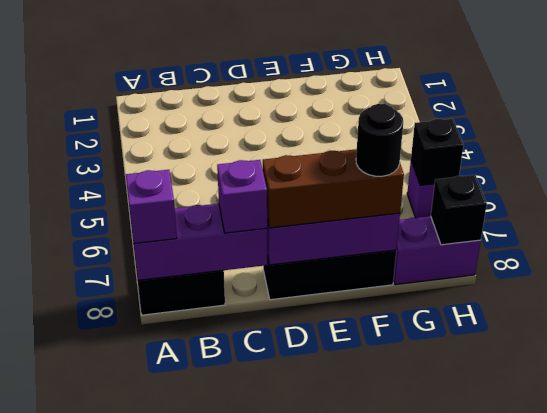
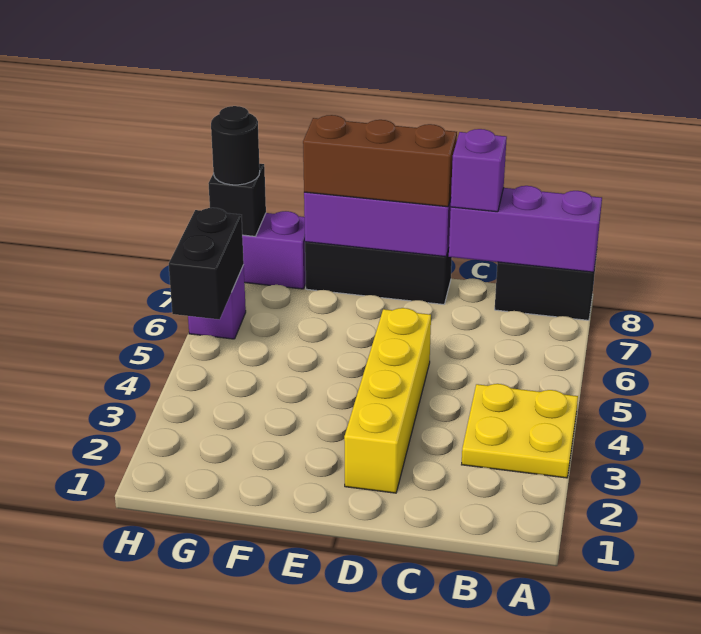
none -> yellow plate A3:B4 level 1
purple brick A8 level 3 -> none
none -> yellow brick D2:D5 level 1
black round brick F8 level 4 -> black round brick H8 level 3
black brick H6 level 2 -> black brick H5:H6 level 2

